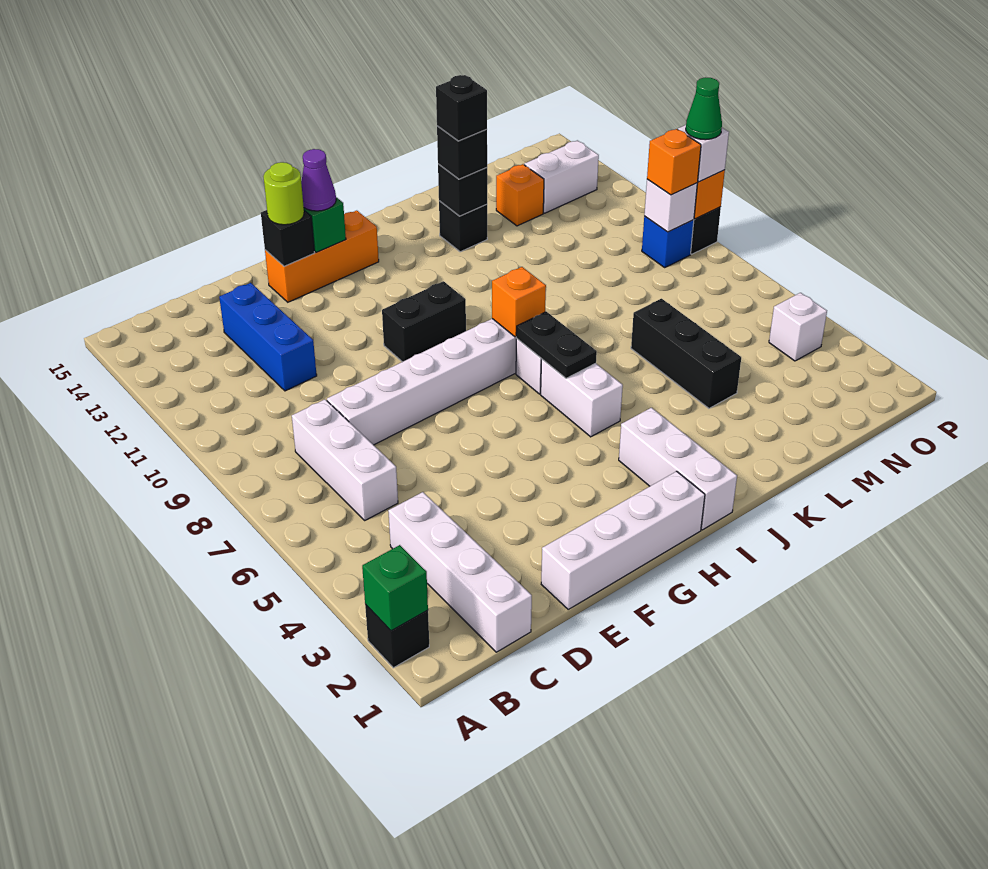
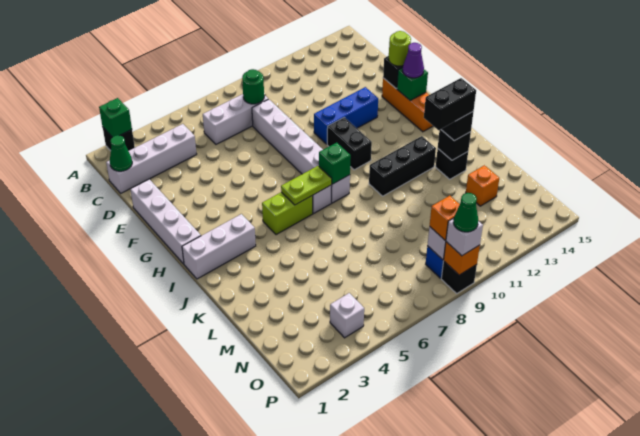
none -> green cone C1 level 2
none -> green round brick C8 level 2
blue brick D11:D13 level 1 -> blue brick F10:F12 level 1
white brick I5:I6 level 1 -> lime brick I5:I6 level 1
black plate I6:I7 level 2 -> lime plate I6:I7 level 2
orange brick I8 level 2 -> green brick I8 level 2
black brick K13 level 4 -> black brick K12:K13 level 4
black brick L4:L6 level 1 -> black brick J10:J12 level 1
white brick N13:O13 level 1 -> none

